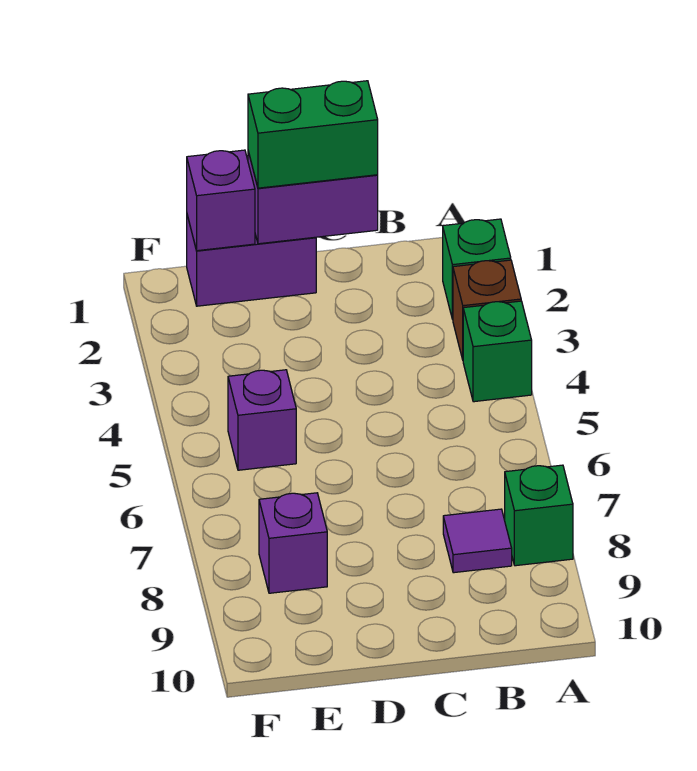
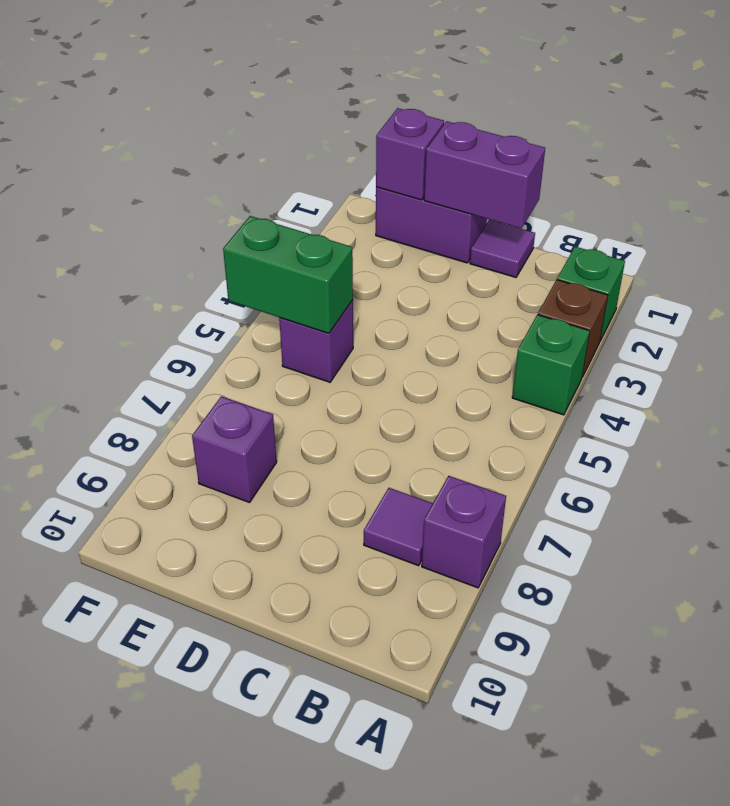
green brick A8 level 1 -> purple brick A8 level 1
none -> purple tile C1 level 1
green brick C1:D1 level 3 -> green brick E5:F5 level 2

